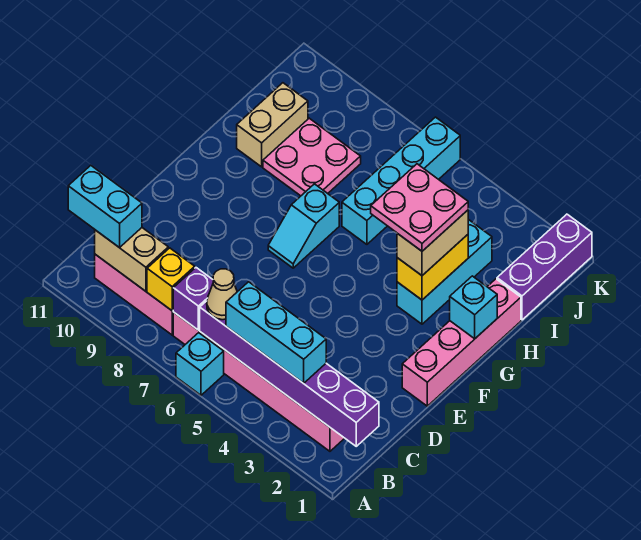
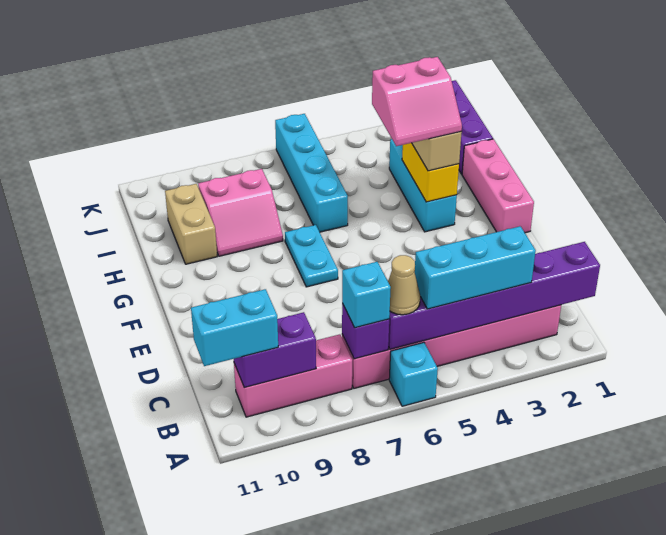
yellow brick B8 level 2 -> none
tan brick B9:B10 level 2 -> purple brick B9:B10 level 2
pink brick E1:H1 level 1 -> pink brick F1:H1 level 1
cyan slope F7:G7 level 1 top G -> cyan plate F7:G7 level 1
cyan brick G1 level 2 -> cyan brick B7 level 3
pink plate G3:H4 level 4 -> pink slope G3:H4 level 4 top H
pink plate H8:I9 level 1 -> pink slope H8:I9 level 1 top I

